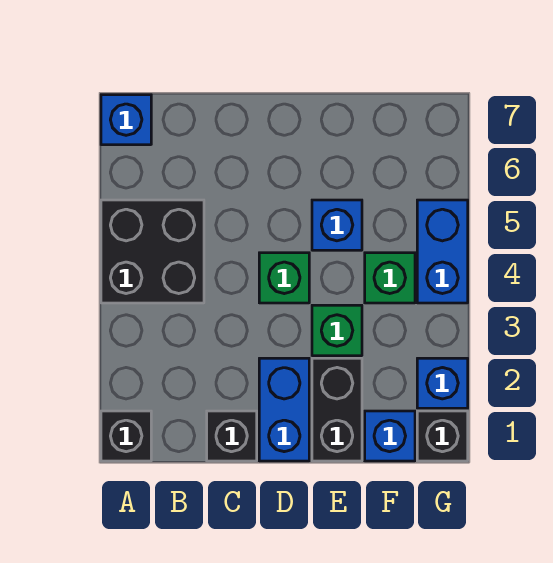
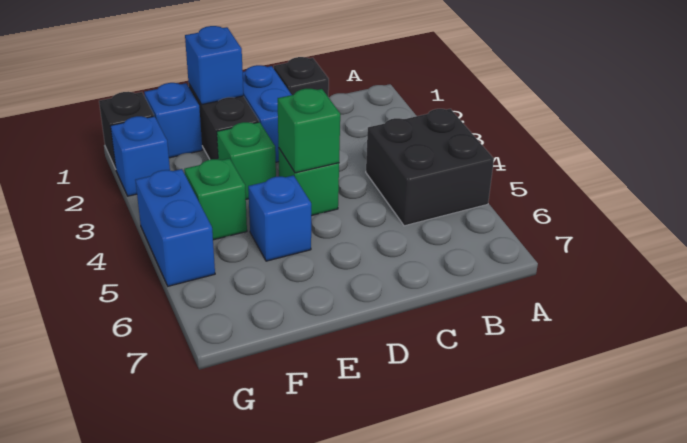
black brick A1 level 1 -> none
blue brick A7 level 1 -> blue brick E1 level 2
none -> green brick D4 level 2

